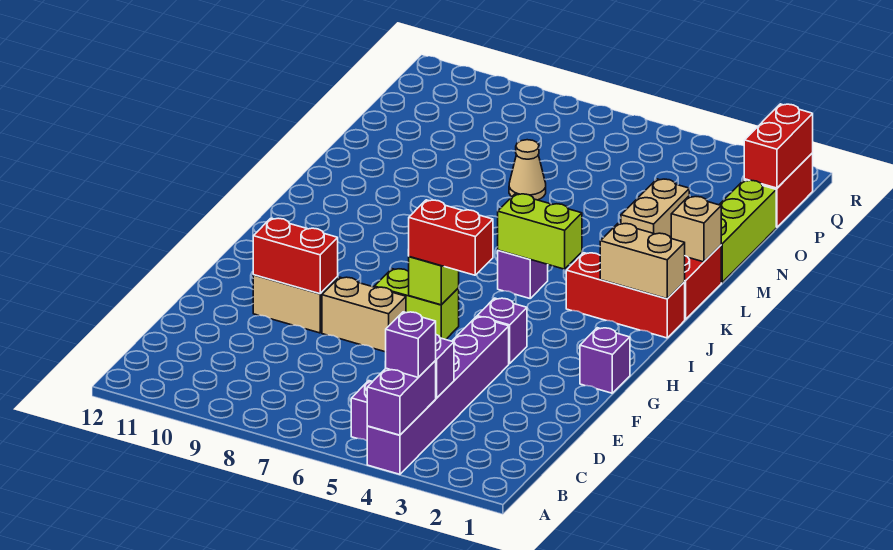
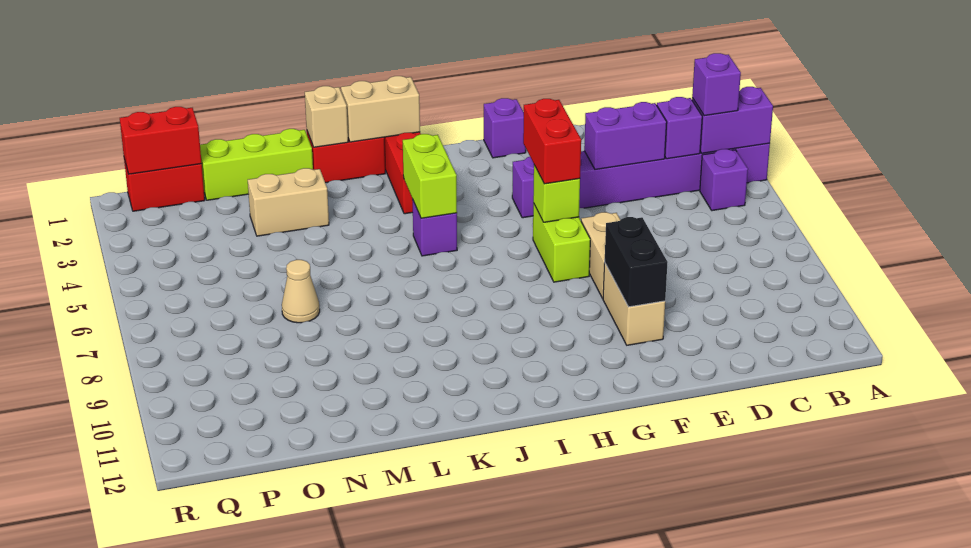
none -> purple brick D4:E4 level 2
red brick F9:F10 level 2 -> black brick F9:F10 level 2
tan brick J1:J2 level 2 -> tan brick J1:K1 level 2

